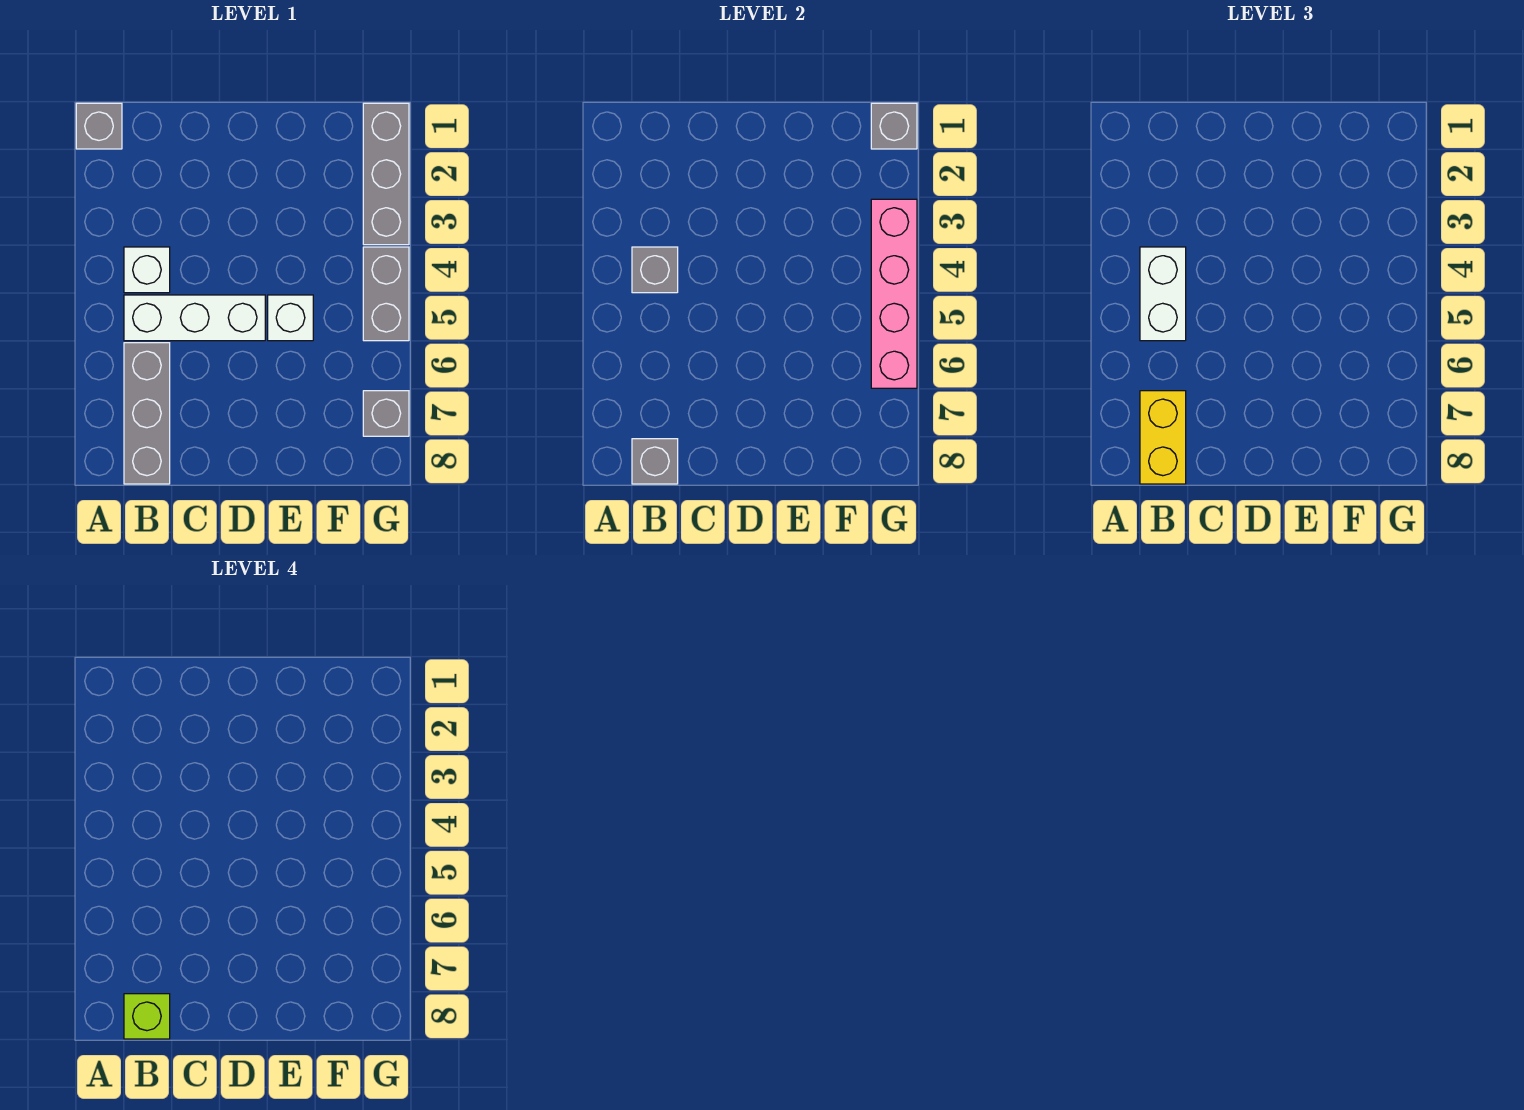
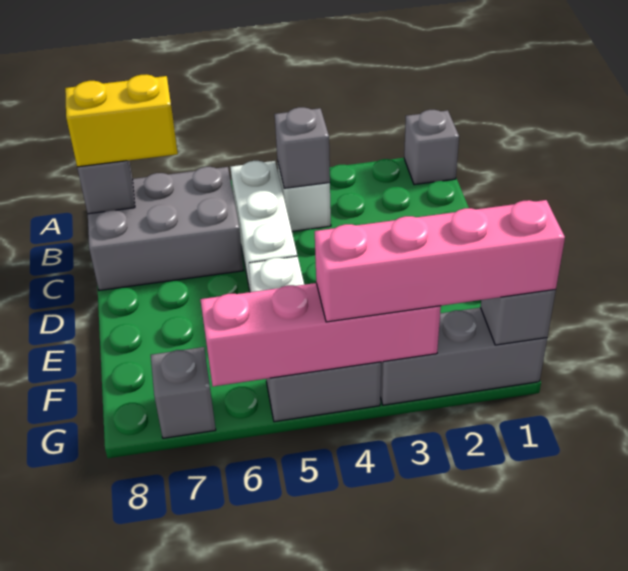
white brick B4:B5 level 3 -> none
grey brick B6:B8 level 1 -> grey brick B6:C8 level 1
lime brick B8 level 4 -> none
none -> pink brick G1:G4 level 3

